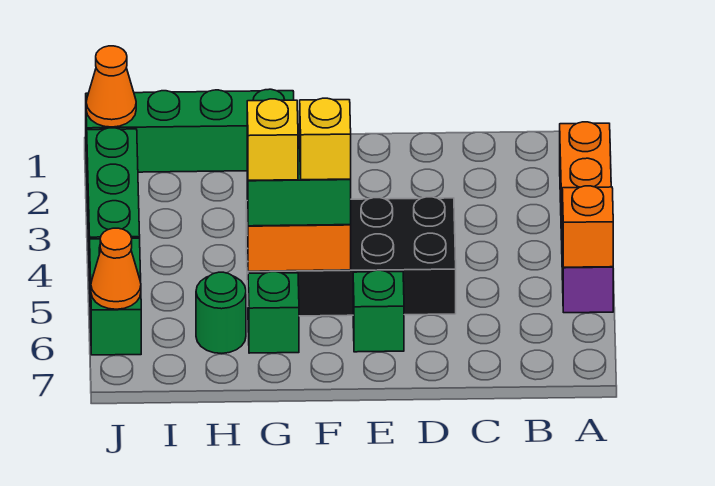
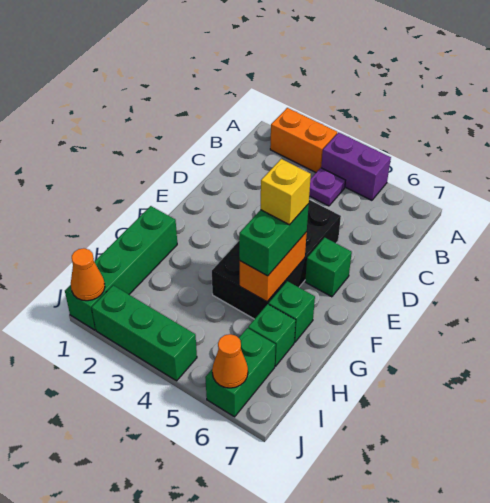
orange brick A5 level 2 -> none
none -> purple plate B4 level 1
yellow brick G5 level 4 -> none
green round brick H6 level 1 -> green brick H6 level 1
green brick J5:J6 level 1 -> green brick I6:J6 level 1

